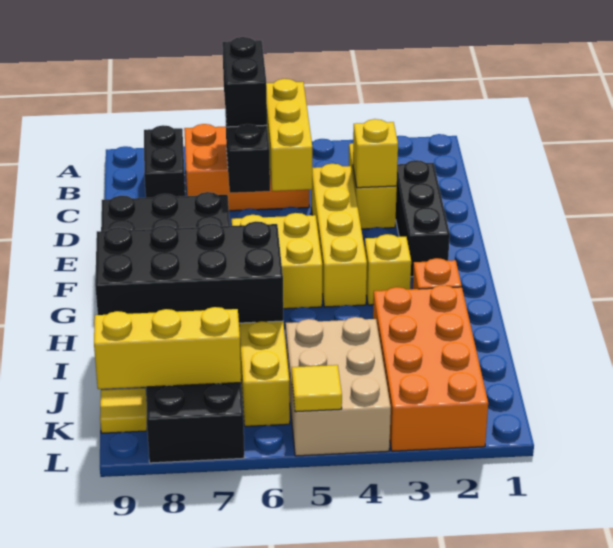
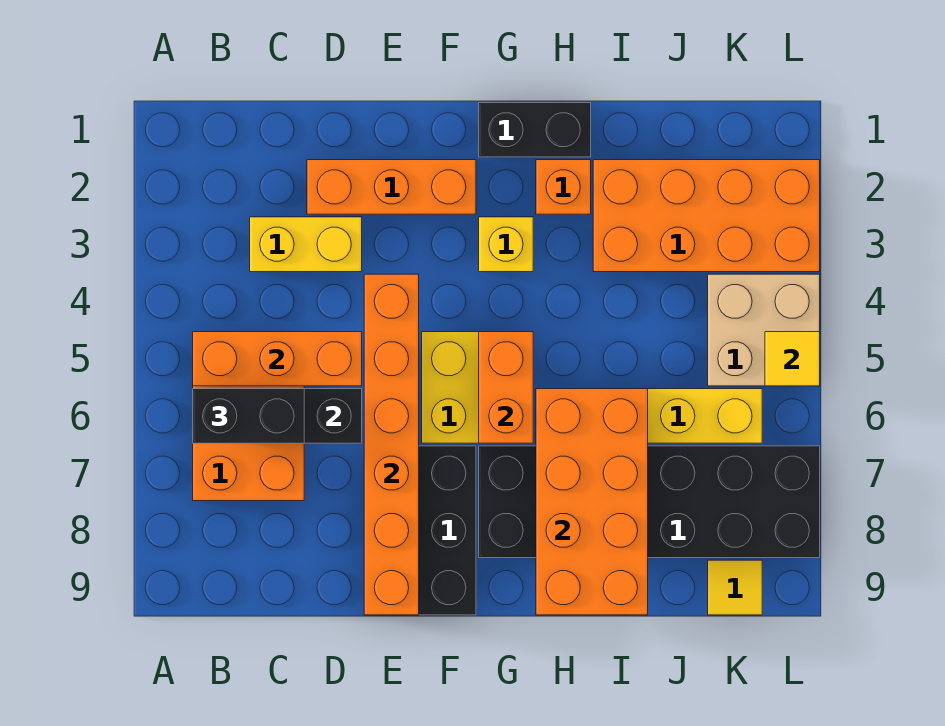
yellow brick B5:D5 level 2 -> orange brick B5:D5 level 2
black brick B8:C8 level 1 -> black brick G1:H1 level 1
black brick D2:F2 level 1 -> orange brick D2:F2 level 1
yellow brick D3 level 2 -> none
yellow brick D4:G4 level 1 -> none
none -> orange brick E4:E9 level 2
none -> orange brick G5:G6 level 2
black brick H6:I9 level 2 -> orange brick H6:I9 level 2
tan brick J4:L5 level 1 -> tan brick K4:L5 level 1
yellow brick K7:K9 level 2 -> none

